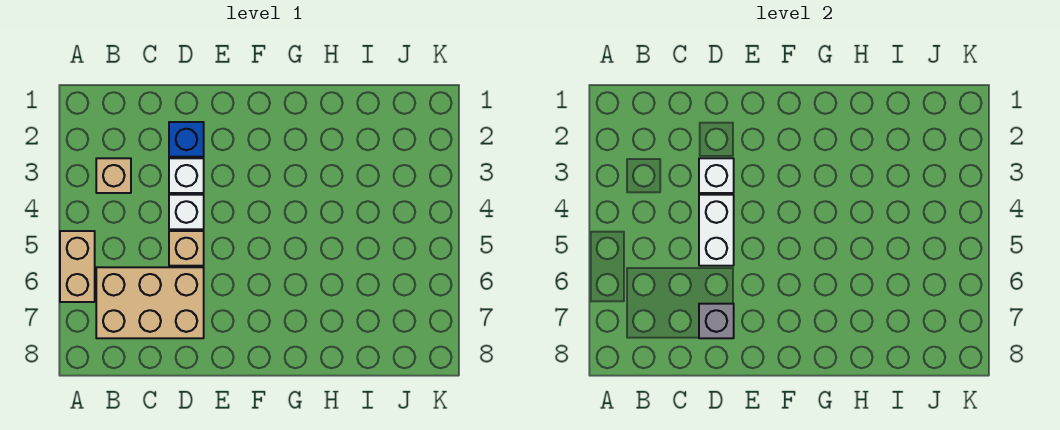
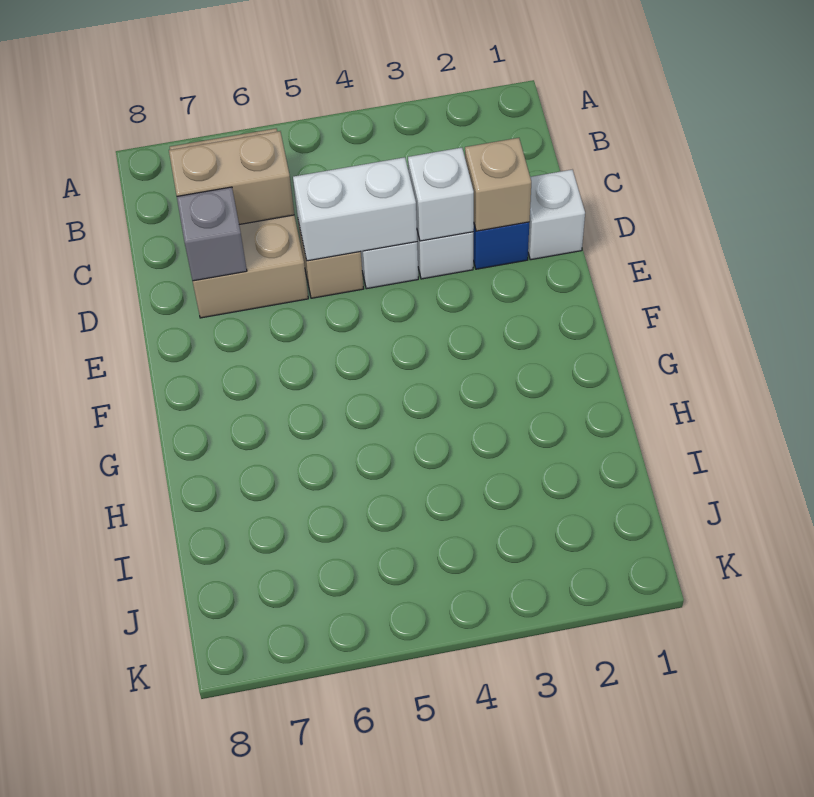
tan brick A5:A6 level 1 -> tan brick C6:C7 level 2
tan brick B3 level 1 -> tan brick D2 level 2
none -> white brick D1 level 1

